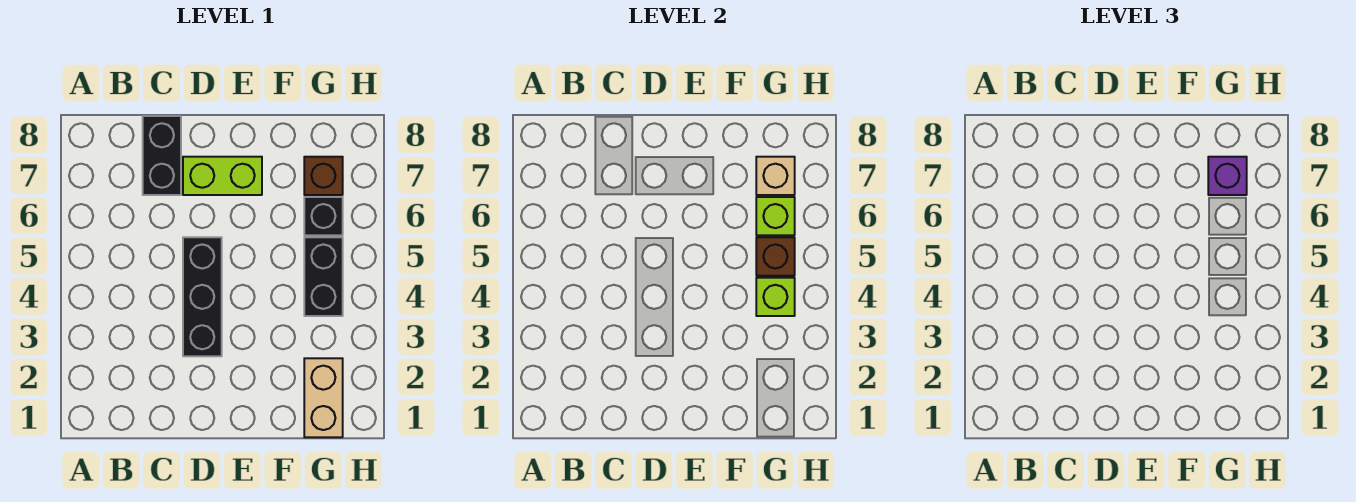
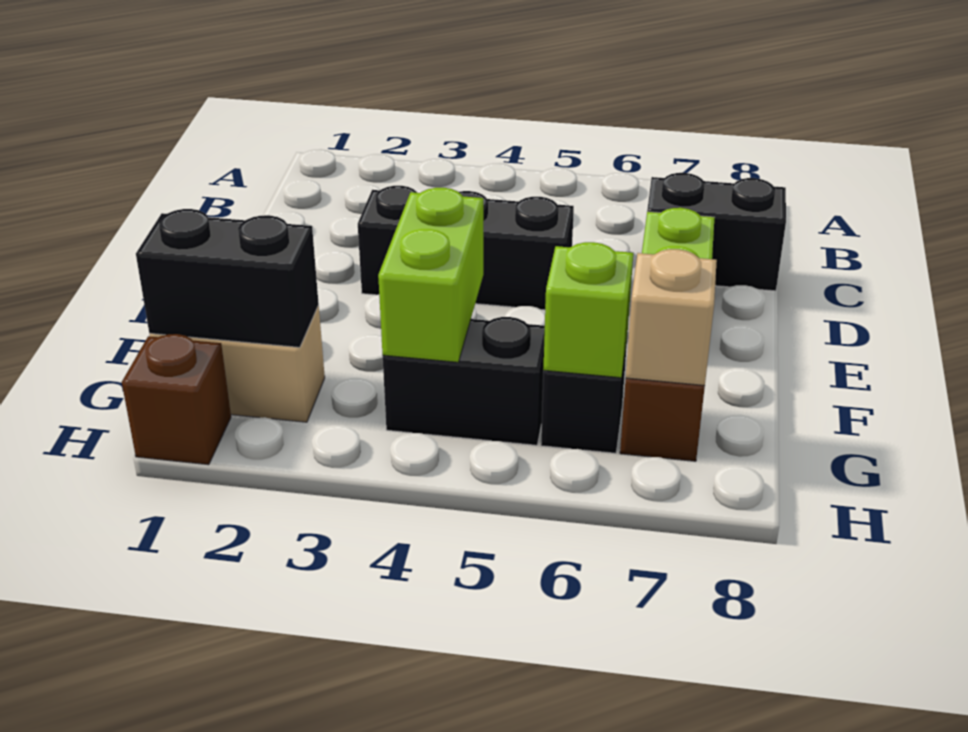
none -> black brick G1:G2 level 2
lime brick G4 level 2 -> lime brick F4:G4 level 2
brown brick G5 level 2 -> brown brick H1 level 1
purple brick G7 level 3 -> none

